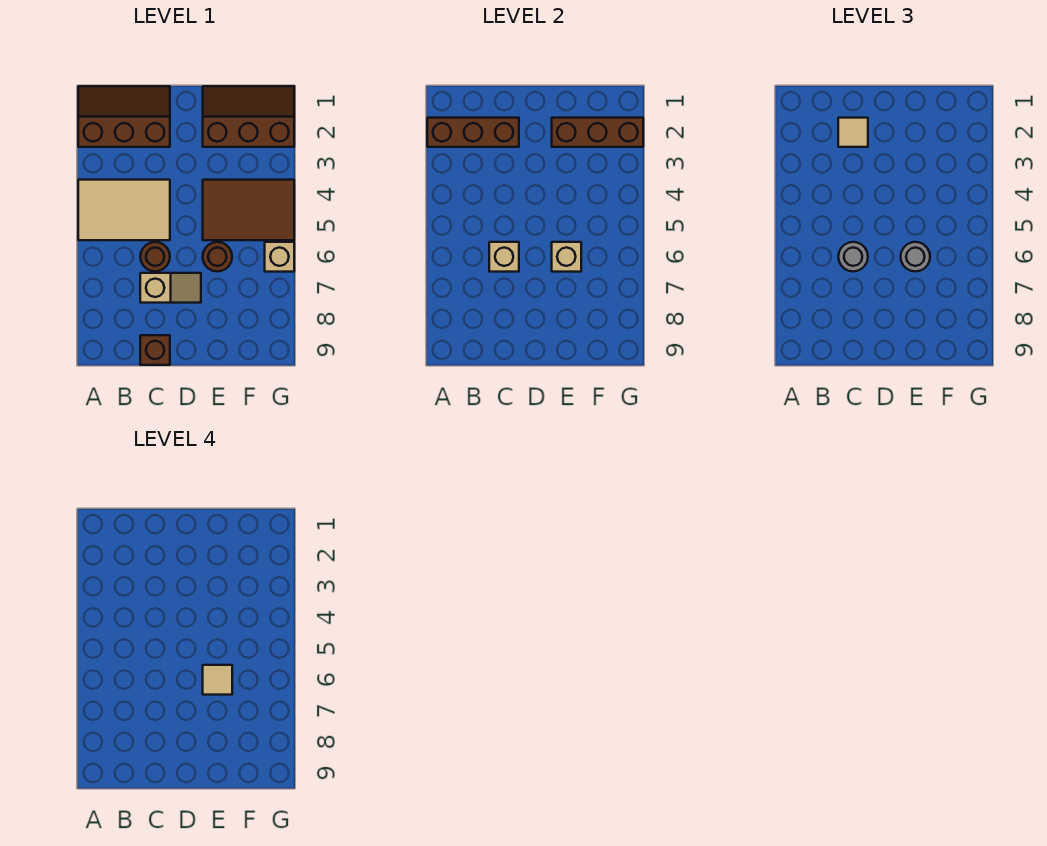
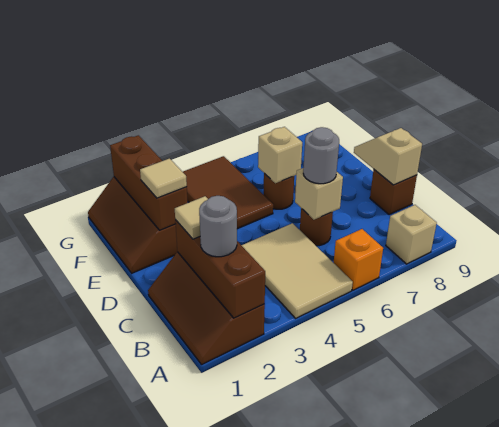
none -> orange brick A6 level 1
tan slope C7:D7 level 1 top C -> tan slope C9:D9 level 2 top C
grey round brick E6 level 3 -> grey round brick B2 level 3
tan tile E6 level 4 -> tan tile E2 level 3
tan brick G6 level 1 -> tan brick A8 level 1

